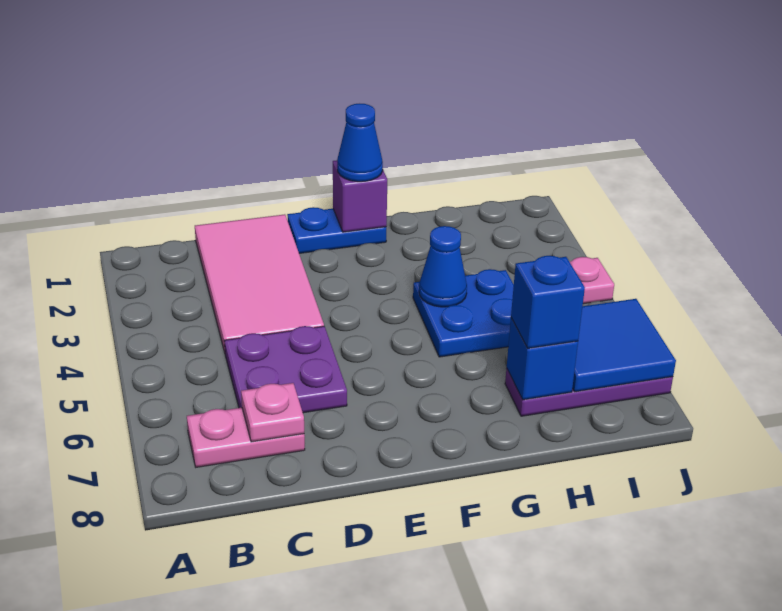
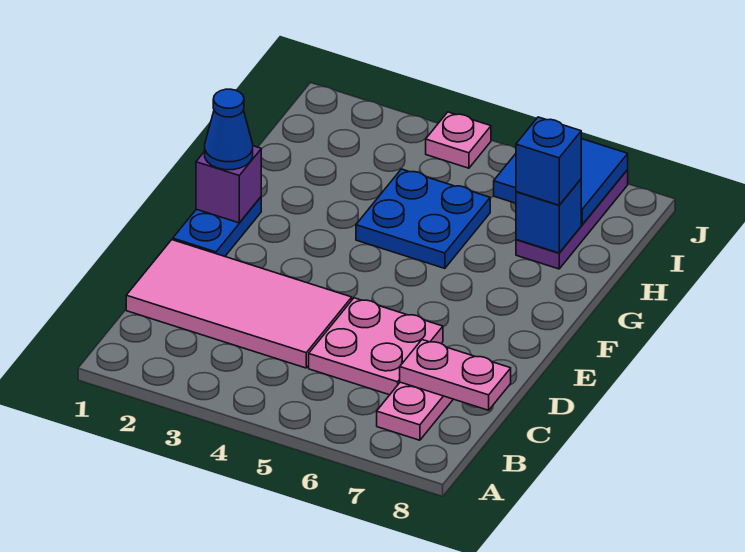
purple plate C5:D6 level 1 -> pink plate C5:D6 level 1
pink plate C7 level 2 -> pink plate C7:C8 level 2
blue cone G4 level 2 -> none

